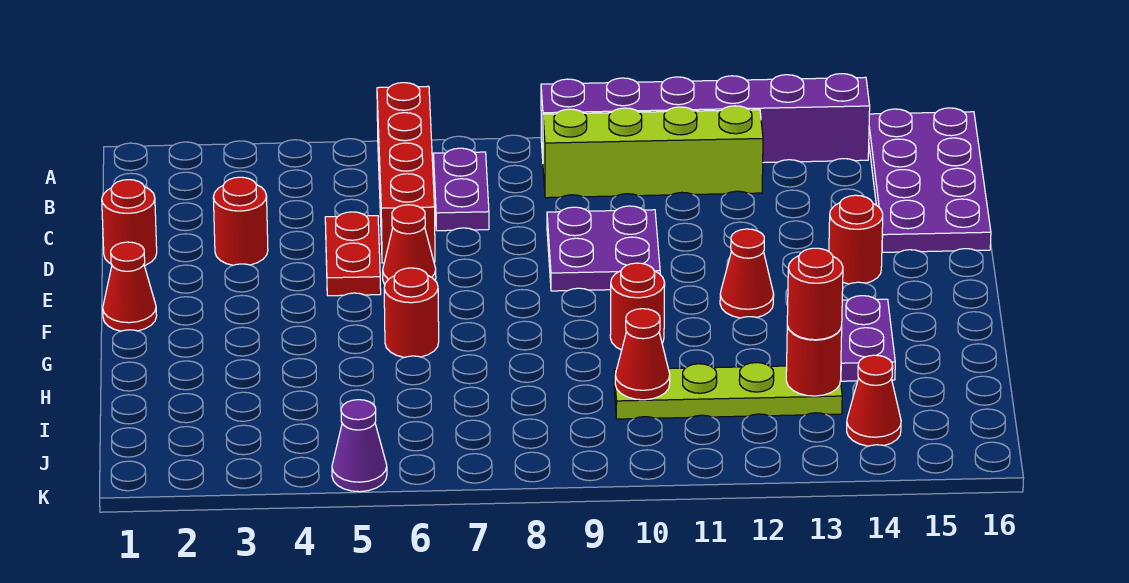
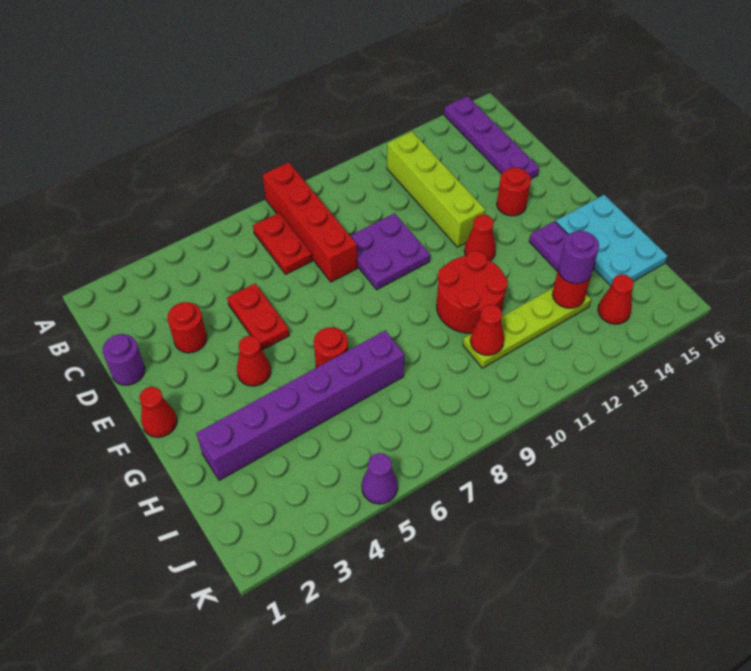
red brick A6:D6 level 1 -> red brick A8:D8 level 1
purple brick A9:A14 level 1 -> purple brick H2:H7 level 1
purple plate A15:D16 level 1 -> purple plate A15:D15 level 1
purple plate B7:C7 level 1 -> red plate B7:C7 level 1
lime brick B9:B12 level 1 -> lime brick B12:E12 level 1
red round brick D1 level 1 -> purple round brick D1 level 1
red cone E6 level 1 -> red cone F4 level 1
red round brick G10 level 1 -> red round brick G10:H11 level 1
none -> cyan plate G15:I16 level 1
red round brick I13 level 3 -> purple round brick I13 level 3

